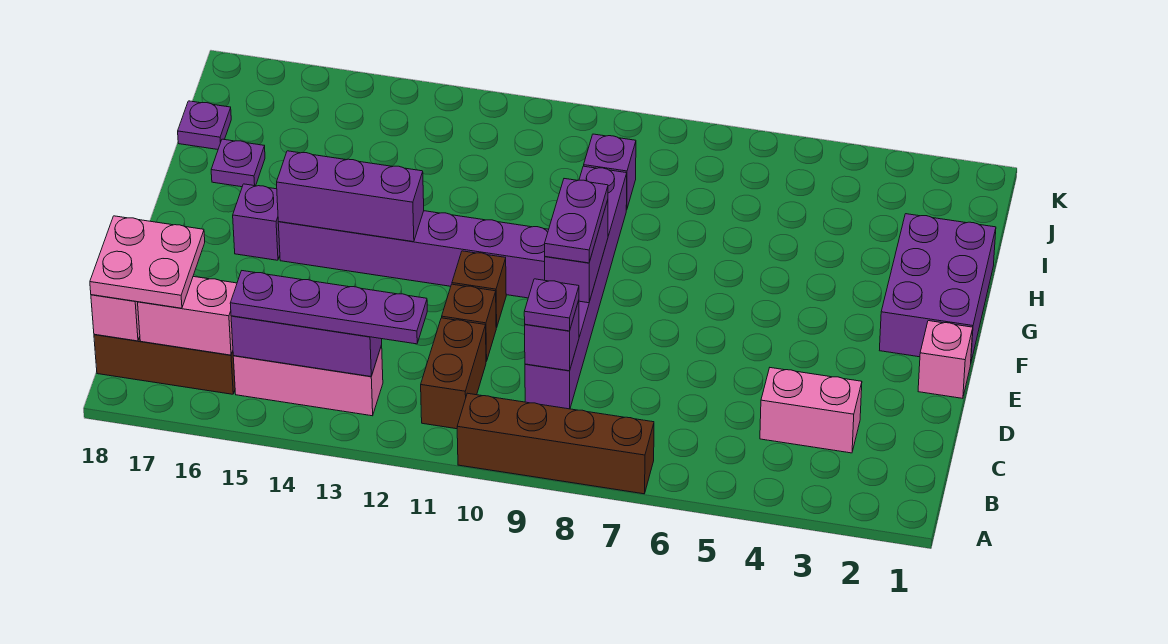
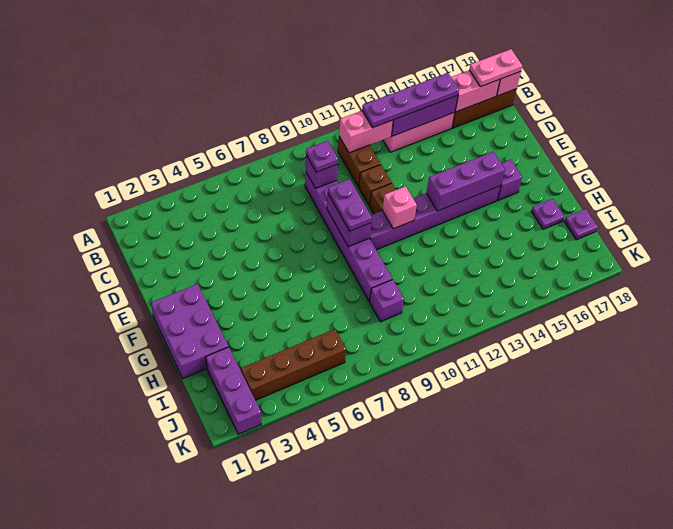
brown brick A7:A10 level 1 -> brown brick J3:J6 level 1
pink plate B17:C18 level 3 -> pink plate B17:B18 level 3
pink brick C3:C4 level 1 -> pink brick B11:B12 level 2
pink brick E1 level 1 -> pink brick F11 level 2
none -> purple brick I2:K2 level 1

